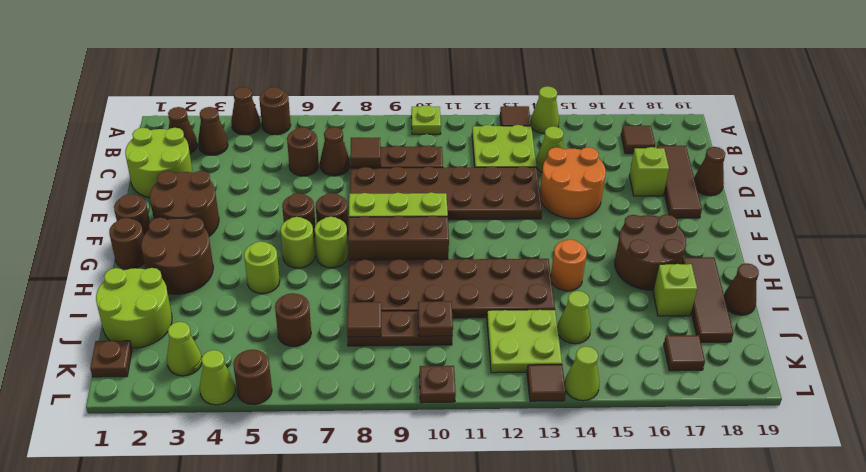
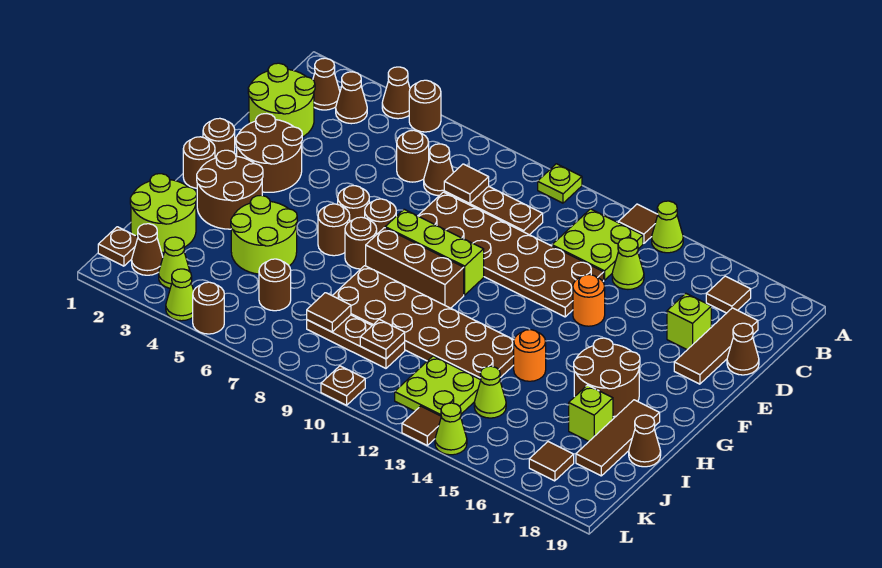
orange round brick D14:E15 level 1 -> orange round brick E14 level 1
lime round brick G6 level 1 -> brown round brick G6 level 1
lime round brick G7 level 1 -> brown round brick G7 level 1
lime round brick H5 level 1 -> lime round brick H4:I5 level 1
none -> brown cone K2 level 1

